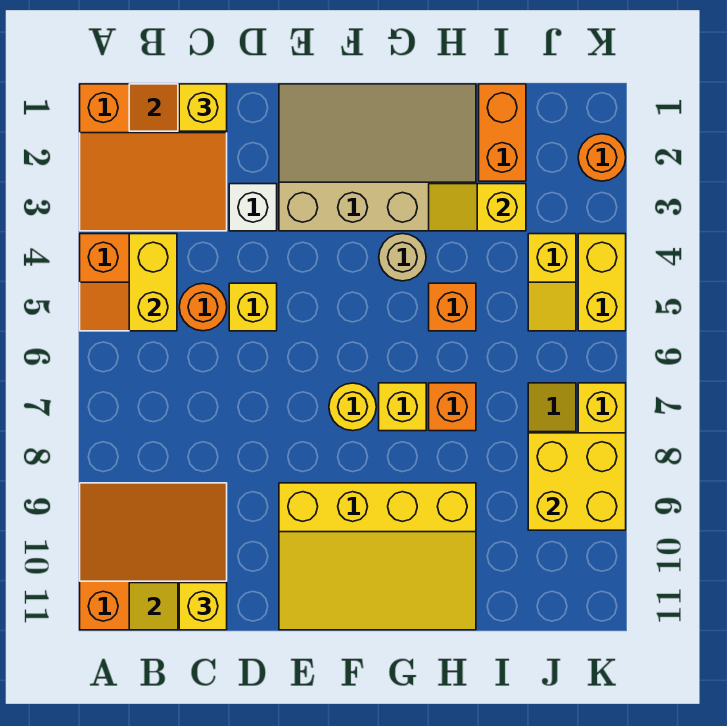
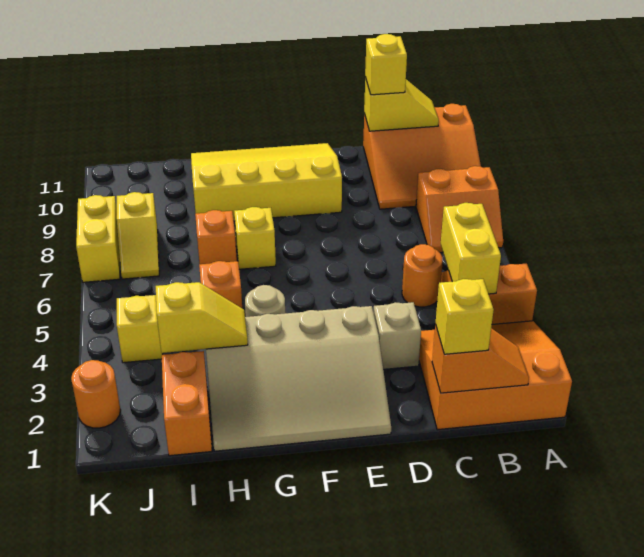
none -> orange slope A7:B8 level 1 top 8
white brick D3 level 1 -> tan brick D3 level 1
yellow brick D5 level 1 -> none
yellow round brick F7 level 1 -> none
yellow brick J8:K9 level 2 -> none
yellow brick K4:K5 level 1 -> none

